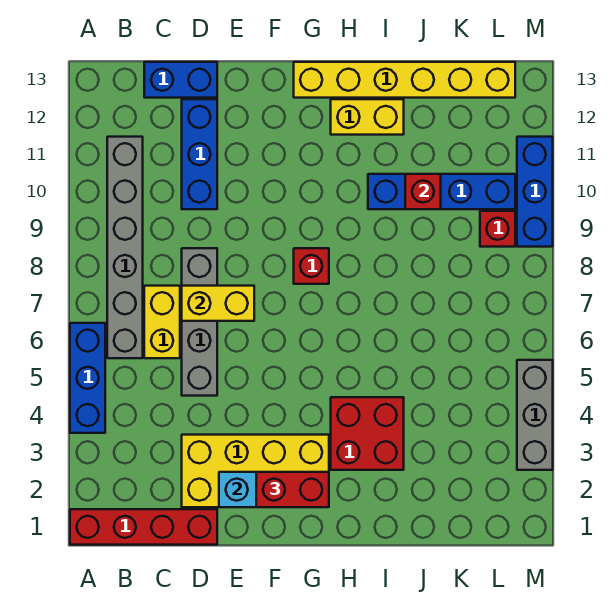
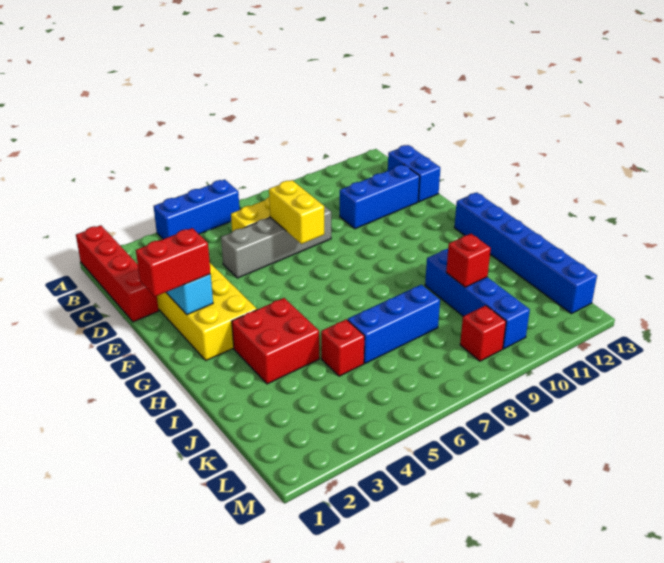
grey brick B6:B11 level 1 -> none
red brick F2:G2 level 3 -> red brick F1:F2 level 3
red brick G8 level 1 -> red brick J5 level 1
yellow brick G13:L13 level 1 -> blue brick G13:L13 level 1
yellow brick H12:I12 level 1 -> none
grey brick M3:M5 level 1 -> none
blue brick M9:M11 level 1 -> blue brick J6:J8 level 1

